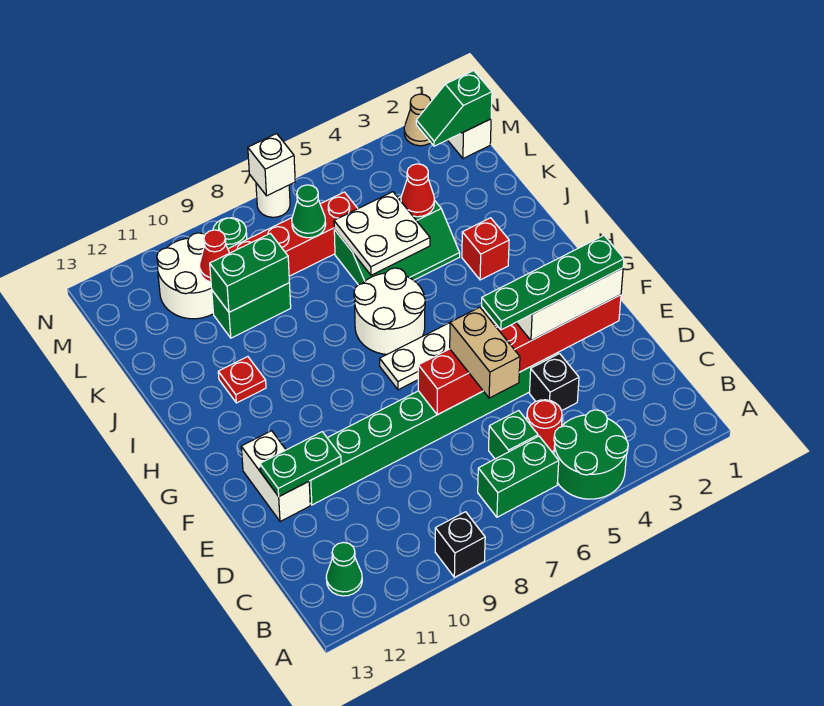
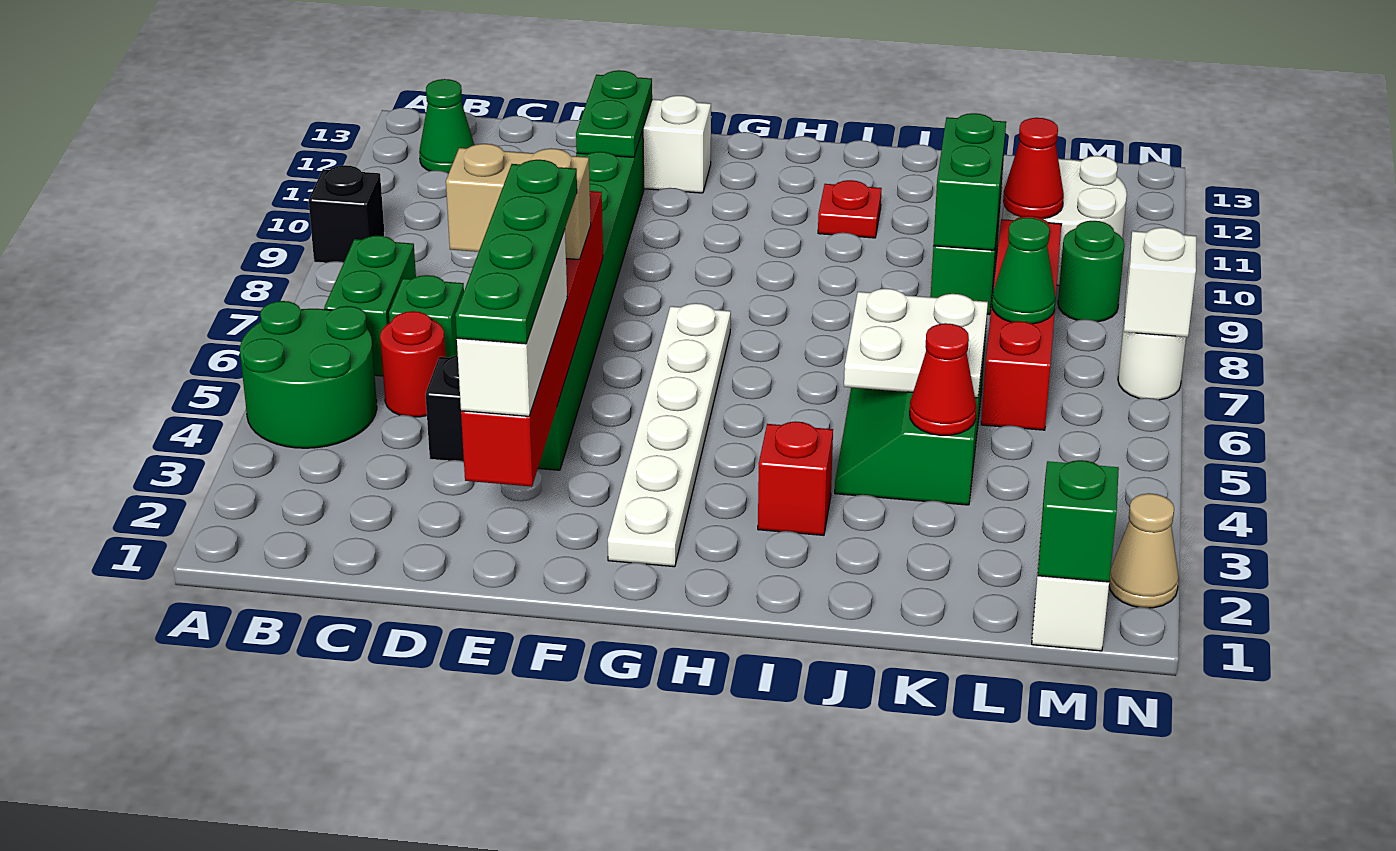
white round brick H6:I7 level 1 -> none

